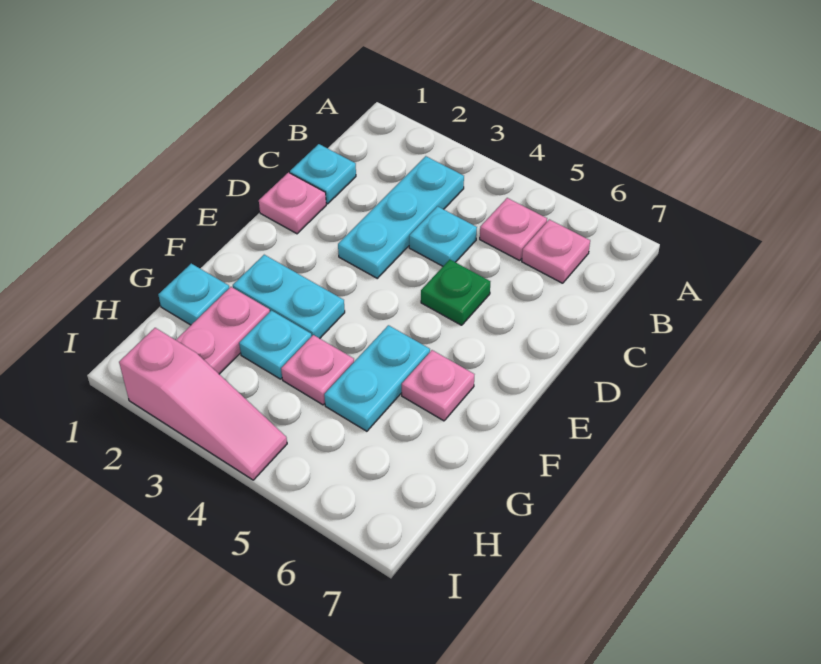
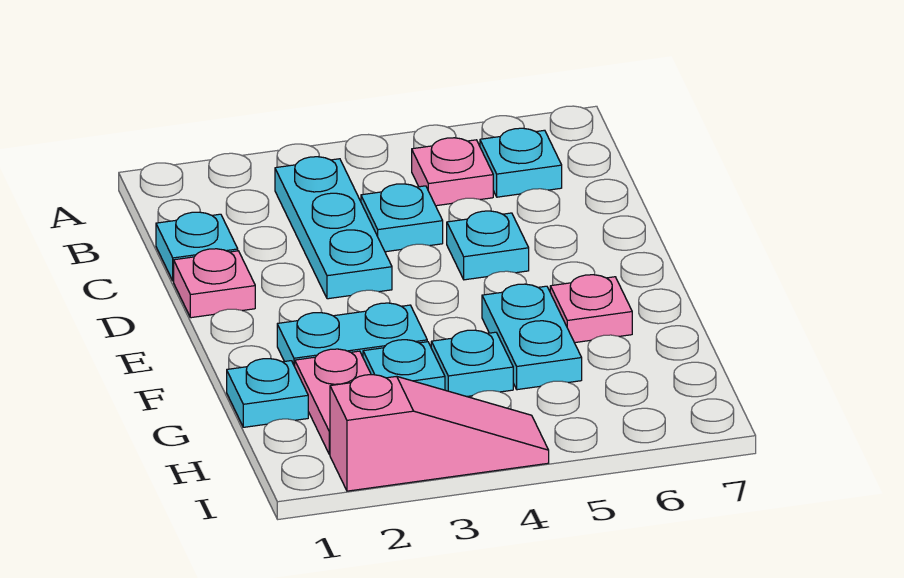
pink plate B6 level 1 -> cyan plate B6 level 1
green plate D5 level 1 -> cyan plate D5 level 1
pink plate G4 level 1 -> cyan plate G4 level 1

